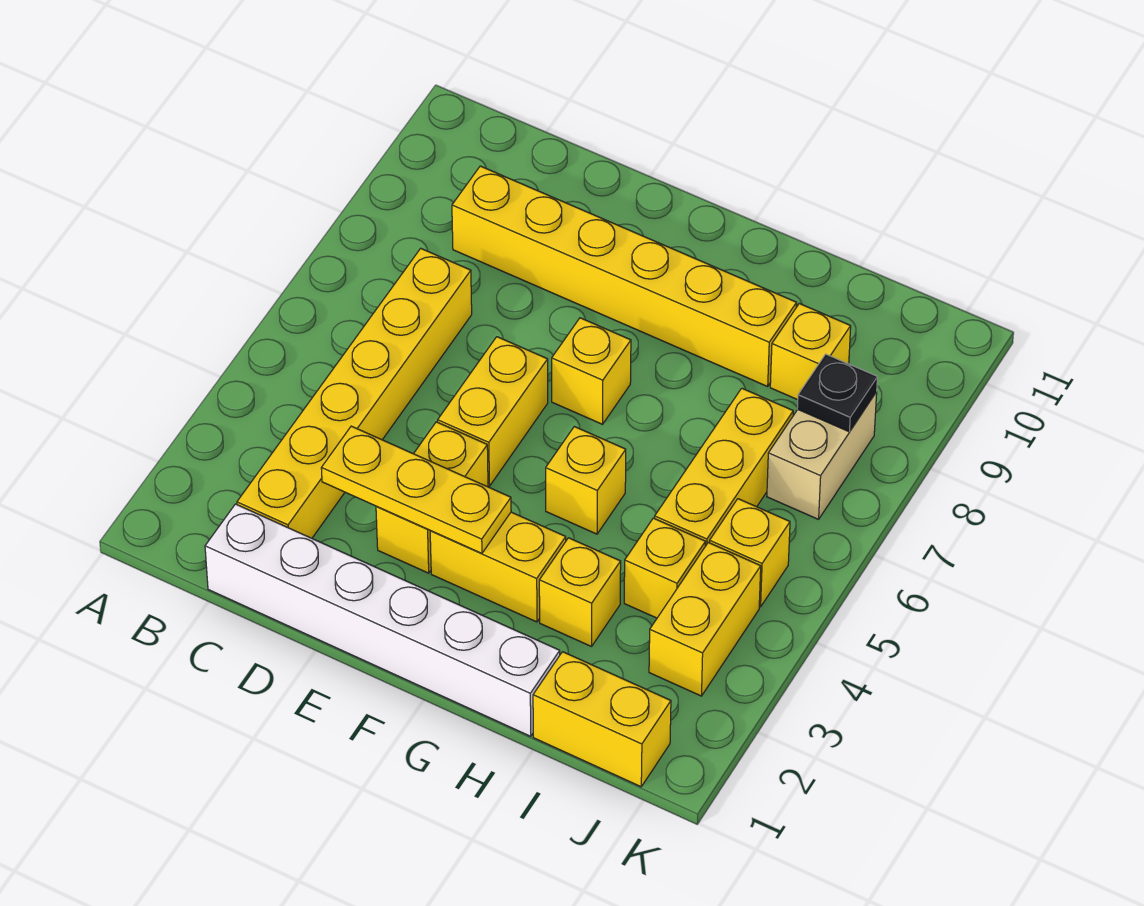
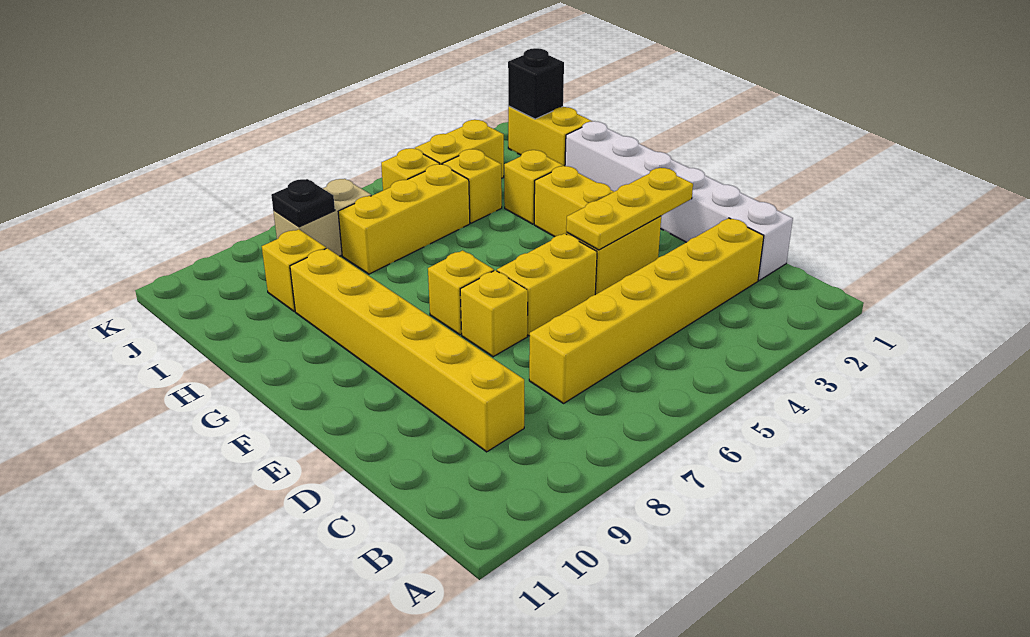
yellow plate D3:F3 level 2 -> yellow plate E2:E4 level 2
yellow brick G5 level 1 -> yellow brick E7 level 1
none -> black brick J1 level 2

